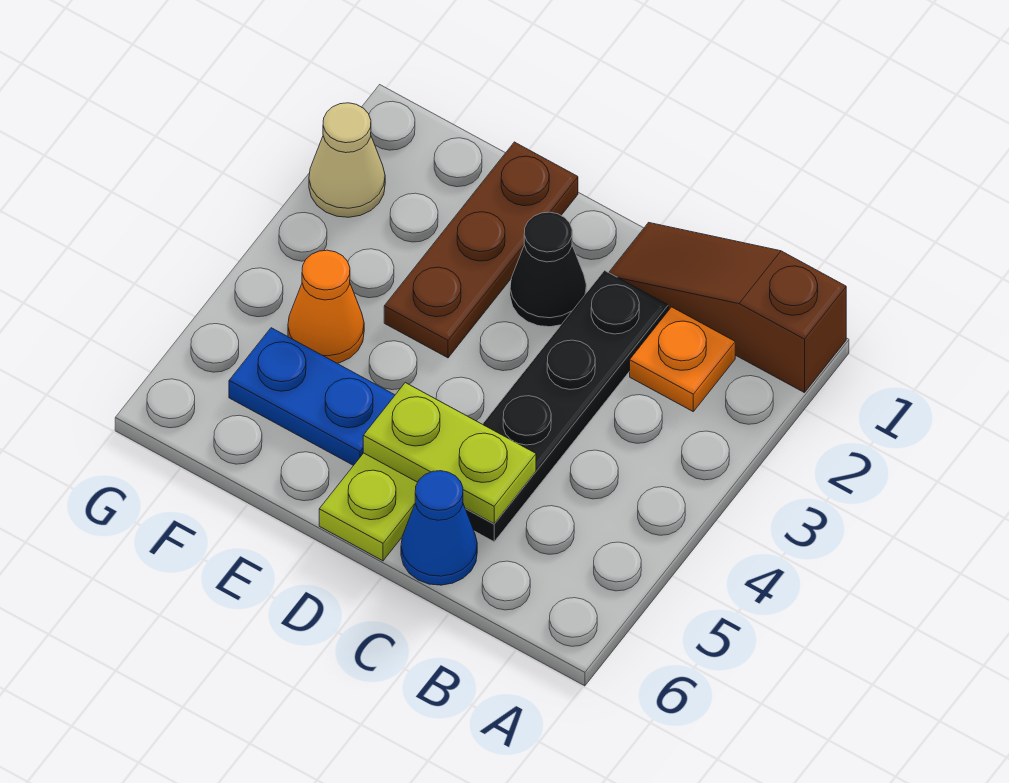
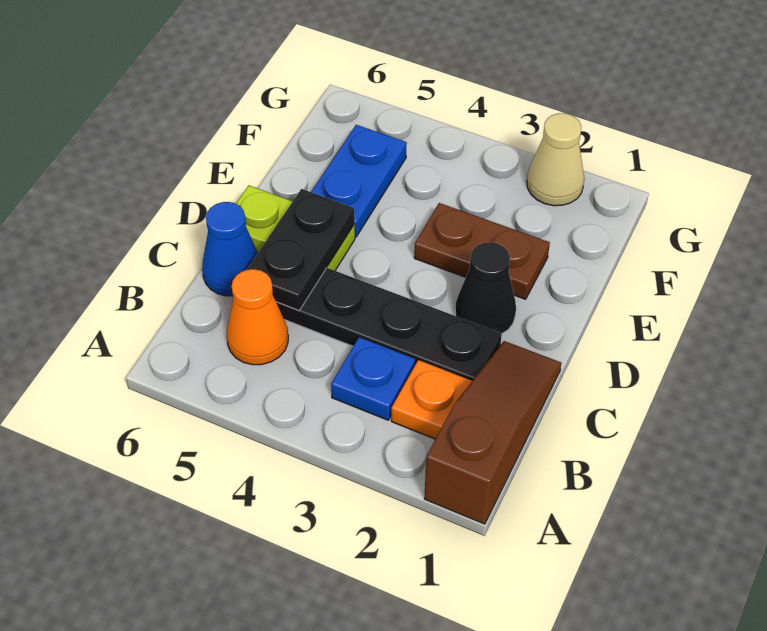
none -> blue plate B3 level 1
lime plate C5:D5 level 2 -> black plate C5:D5 level 2
brown plate E1:E3 level 1 -> brown plate E2:E3 level 1
orange cone F4 level 1 -> orange cone B5 level 1

